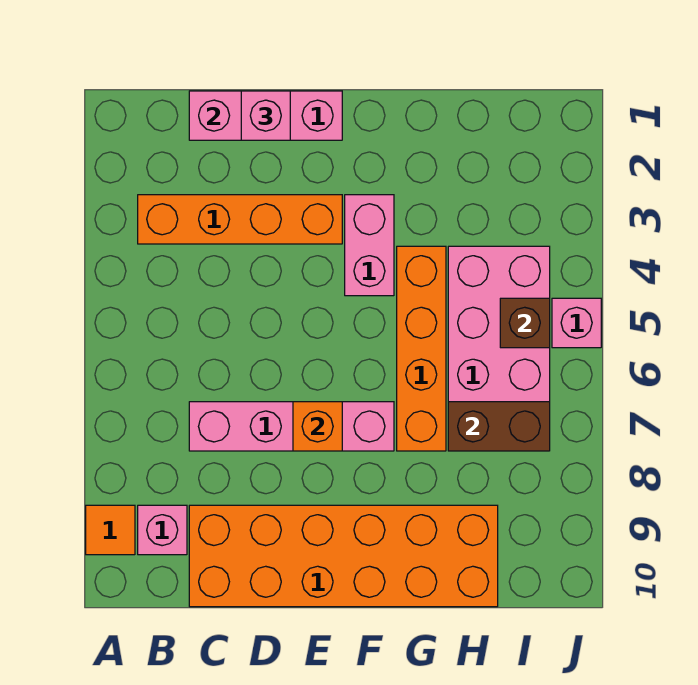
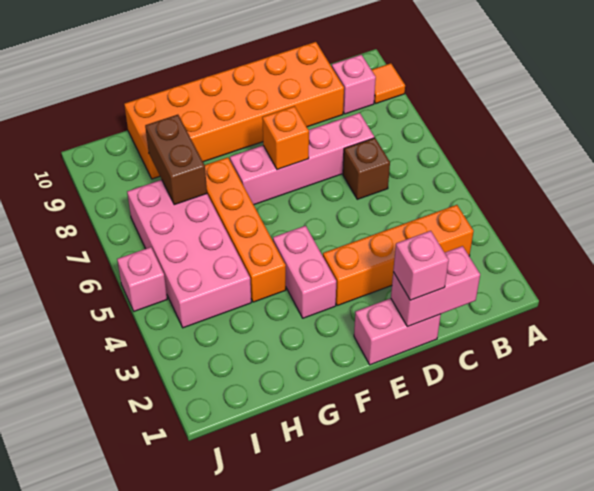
brown brick H7:I7 level 2 -> brown brick H7:H8 level 2
brown brick I5 level 2 -> brown brick C6 level 1

